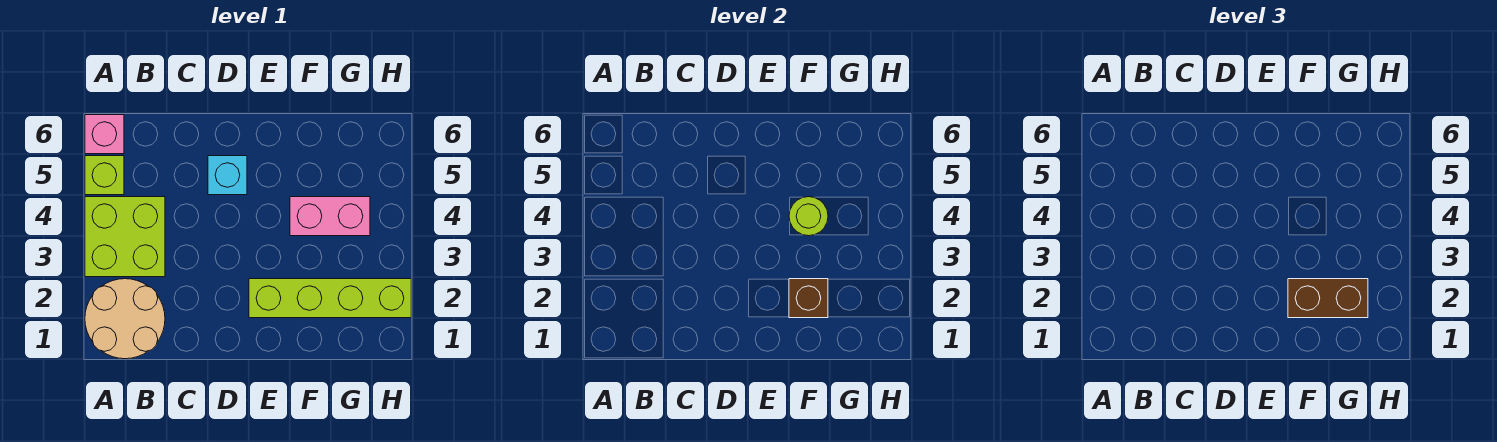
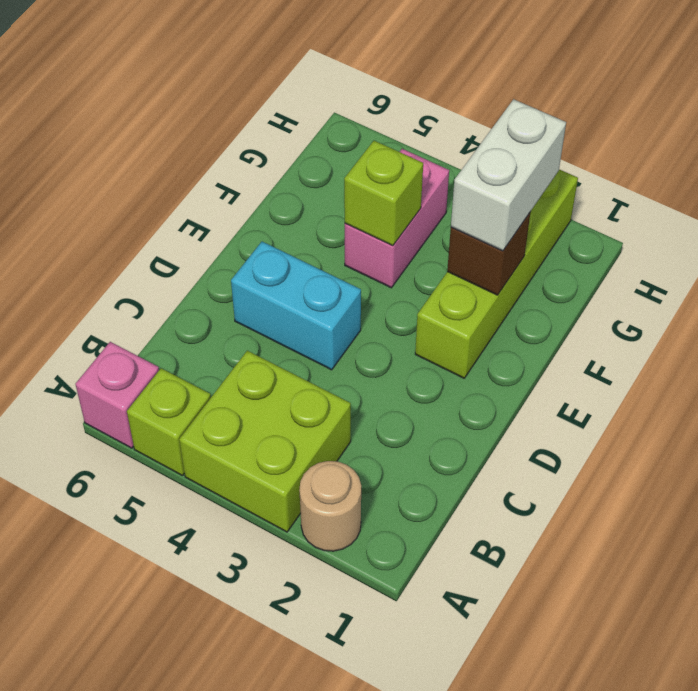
tan round brick A1:B2 level 1 -> tan round brick A2 level 1
cyan brick D5 level 1 -> cyan brick D4:D5 level 1
brown brick F2:G2 level 3 -> white brick F2:G2 level 3
lime round brick F4 level 2 -> lime brick F4 level 2

